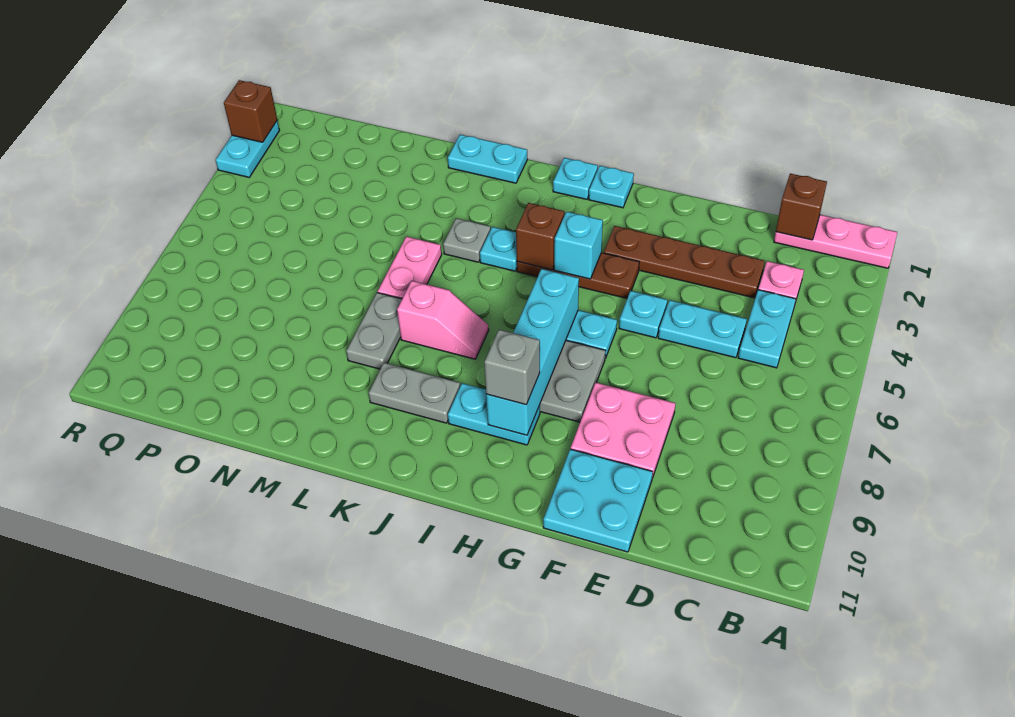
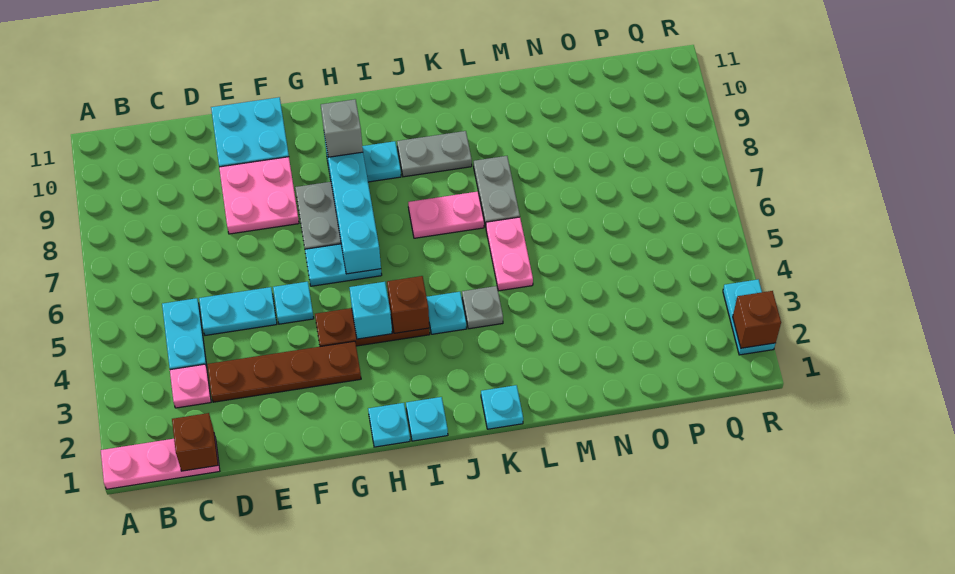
pink slope J7:K7 level 1 top K -> pink plate J7:K7 level 1
cyan plate K1:L1 level 1 -> cyan plate K1 level 1

